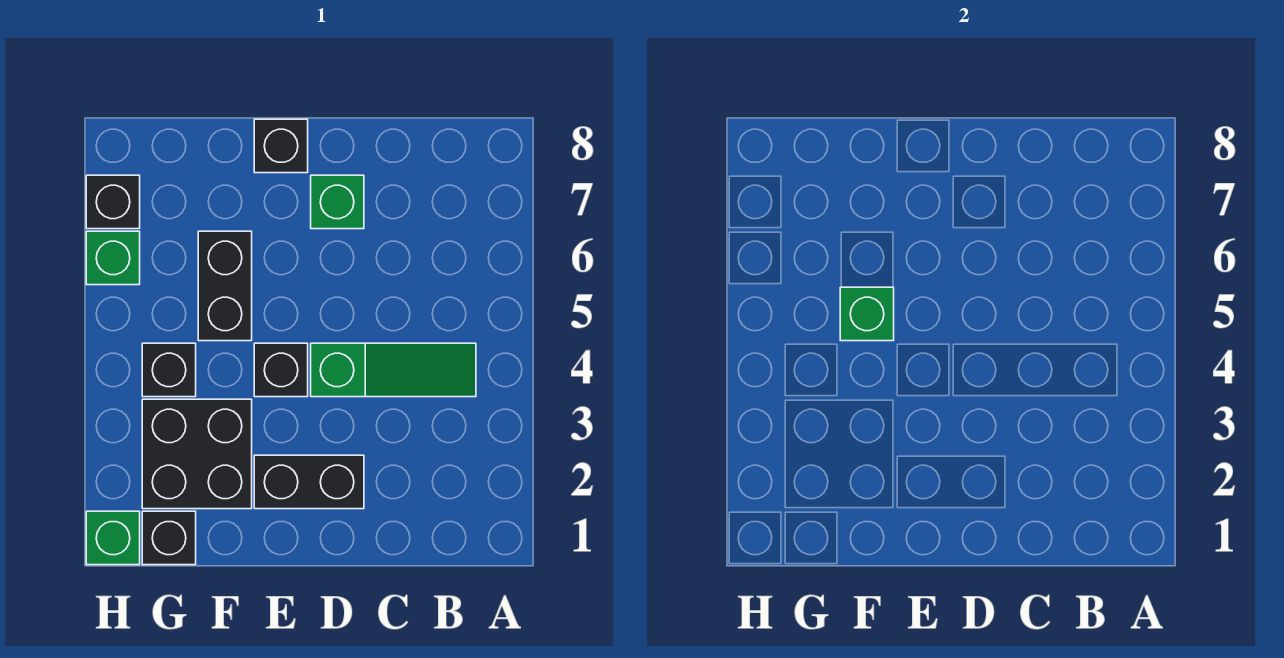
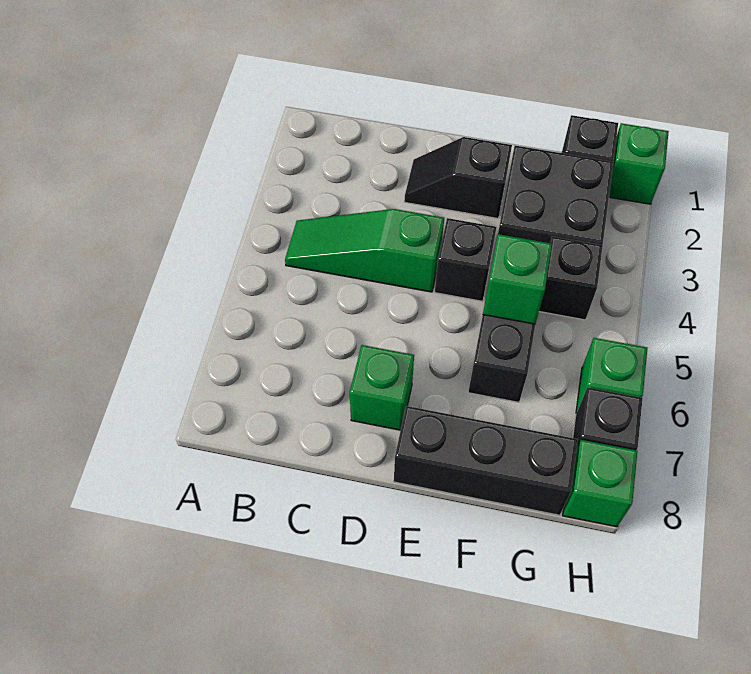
black brick D2:E2 level 1 -> black slope D2:E2 level 1 top E
black brick E8 level 1 -> black brick E8:G8 level 1
none -> green brick H8 level 1

